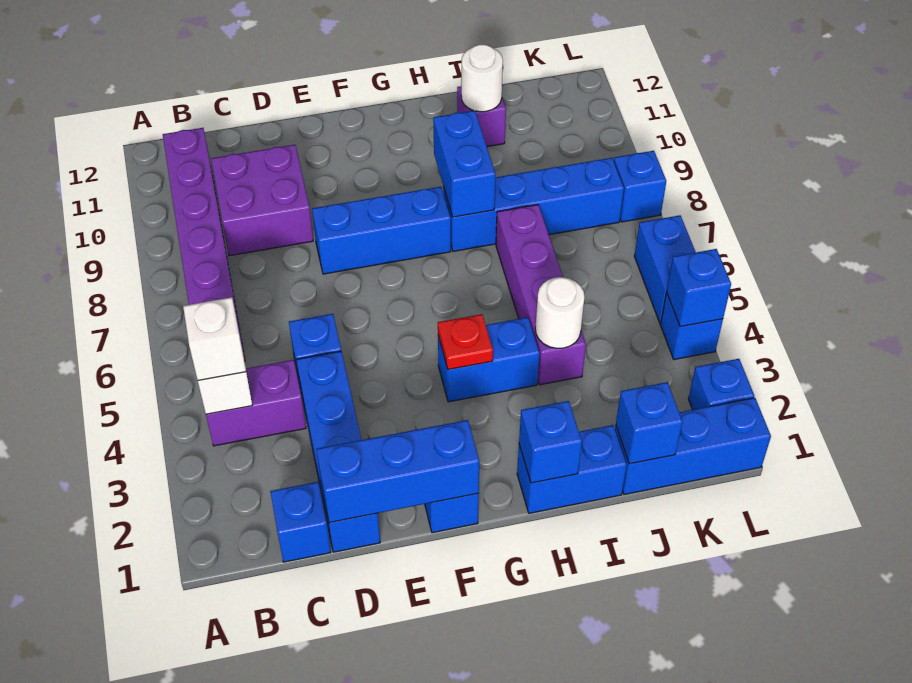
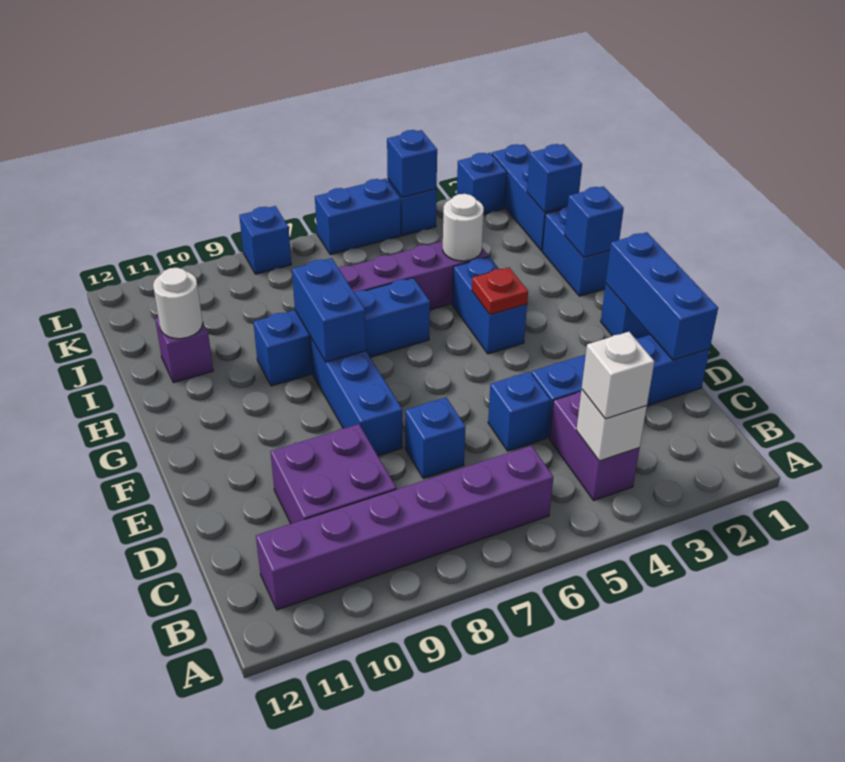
blue brick C1 level 1 -> blue brick D7 level 1
blue brick H8:K8 level 1 -> blue brick H6:H9 level 1
blue brick H8:H9 level 2 -> blue brick G8:H8 level 2

